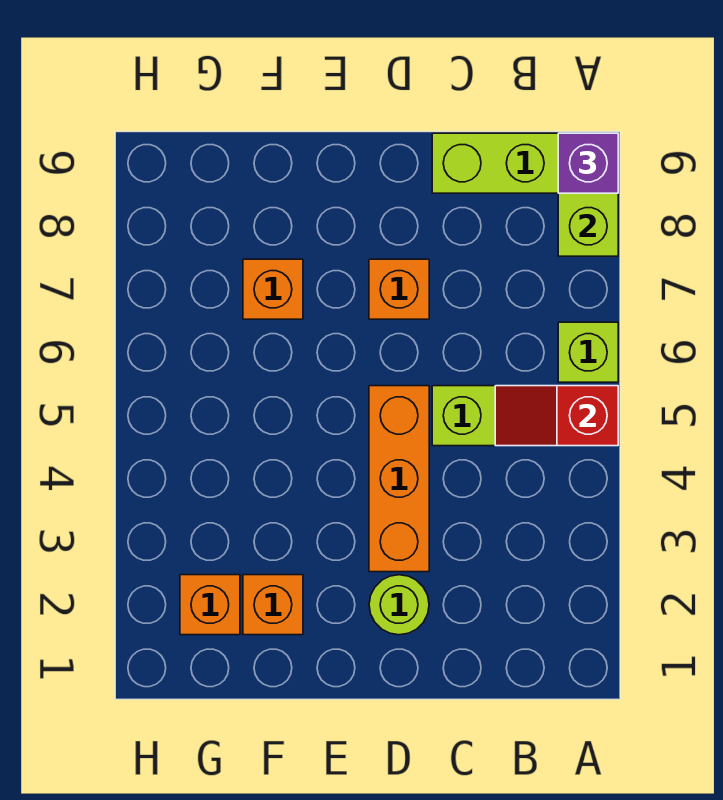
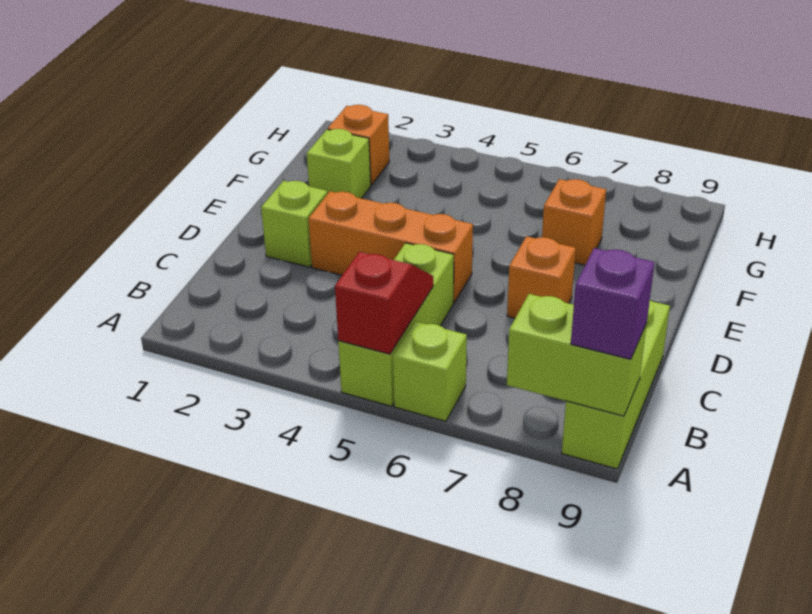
lime round brick D2 level 1 -> lime brick D2 level 1
orange brick F2 level 1 -> lime brick F2 level 1

